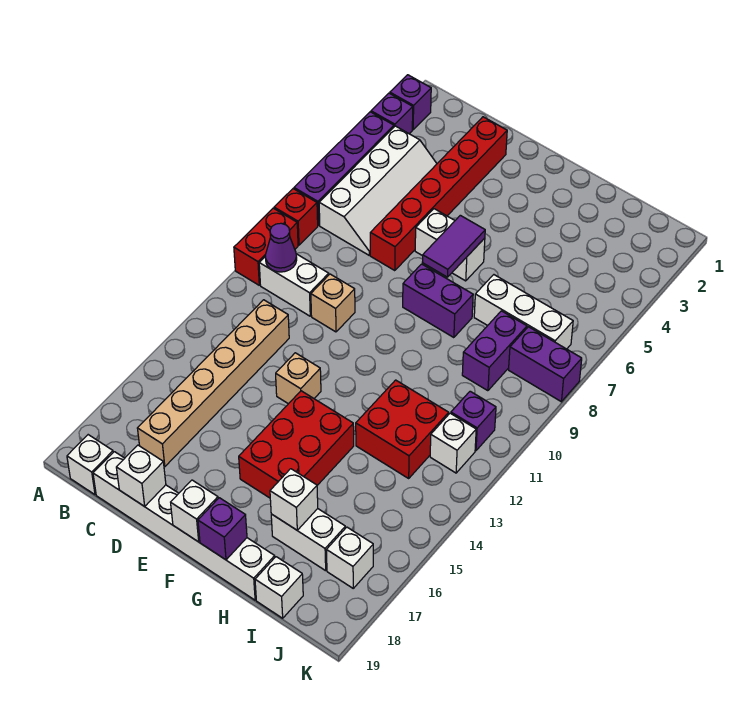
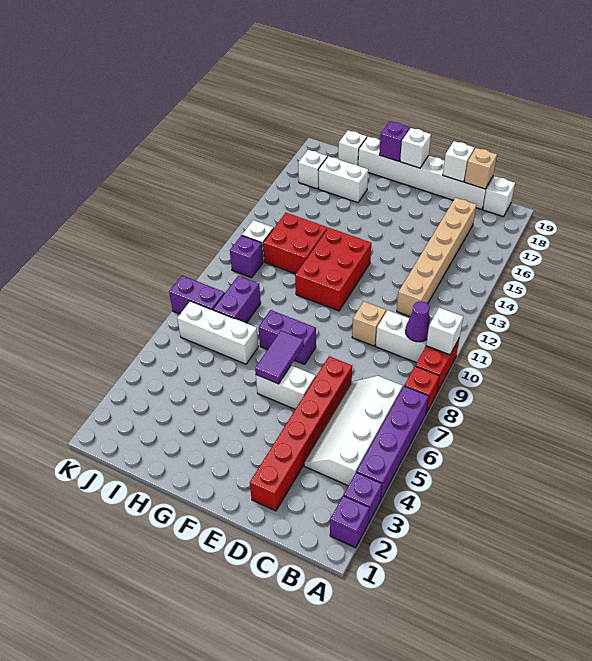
tan brick E13 level 1 -> tan brick C19 level 2
red brick F14:G16 level 1 -> red brick F11:G13 level 1
white brick H17 level 2 -> white brick A10 level 2

